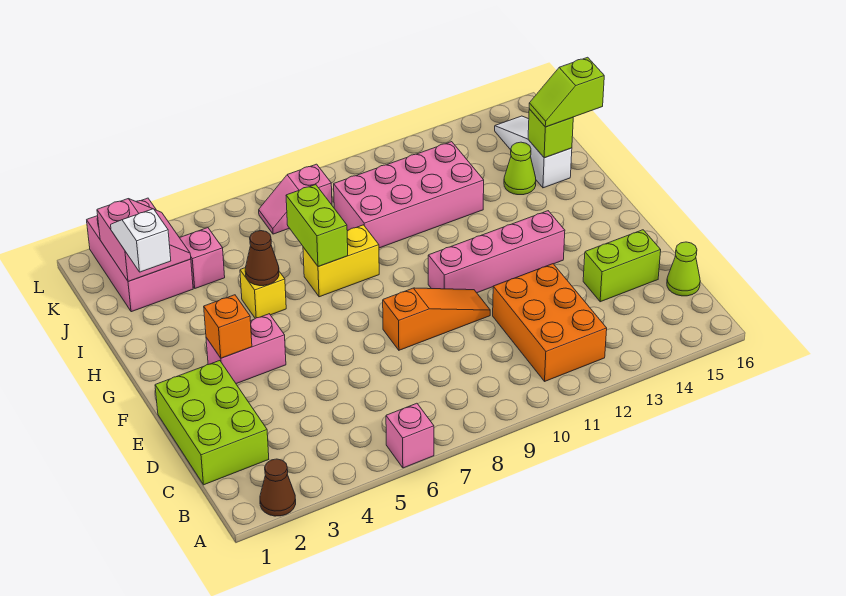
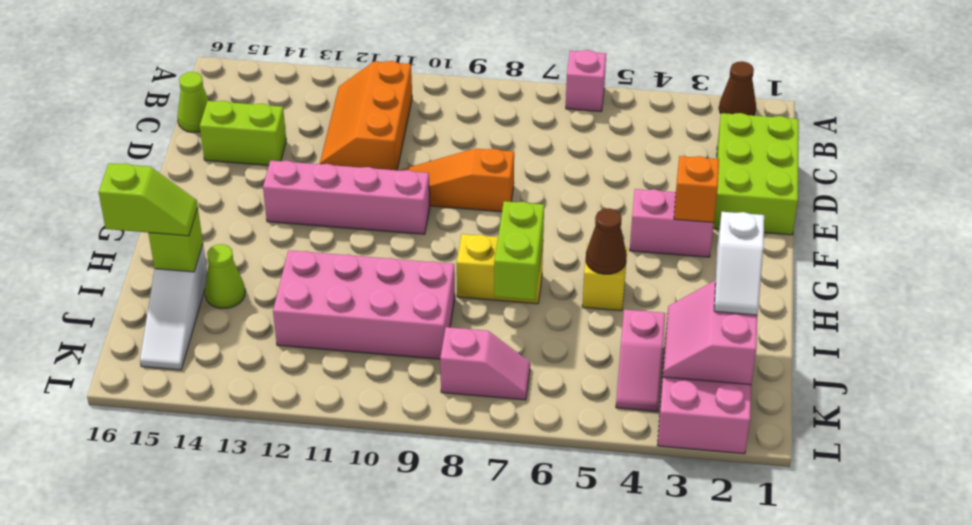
orange brick B11:D12 level 1 -> orange slope B11:D12 level 1 top 11

